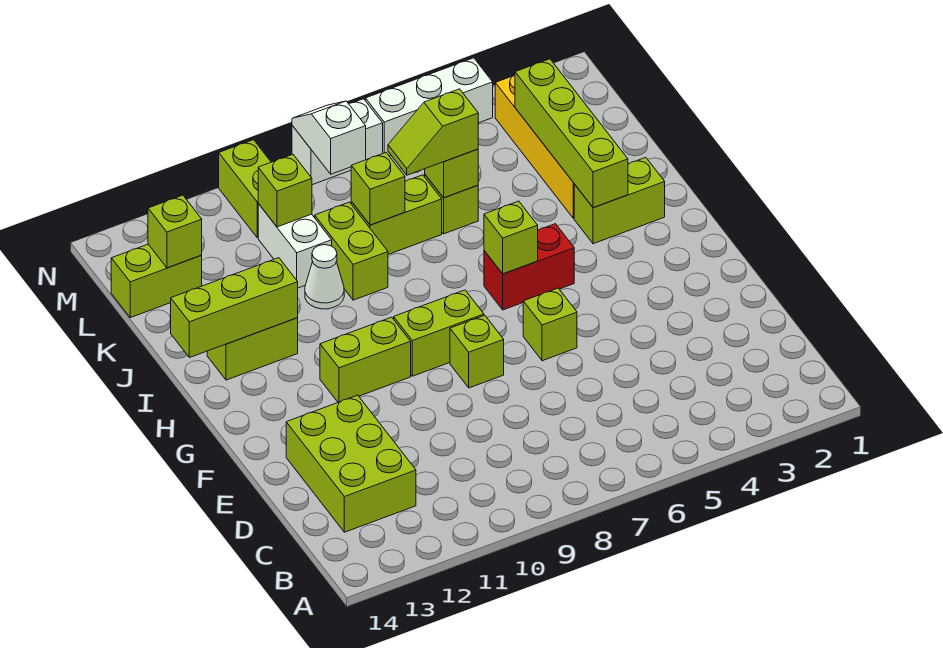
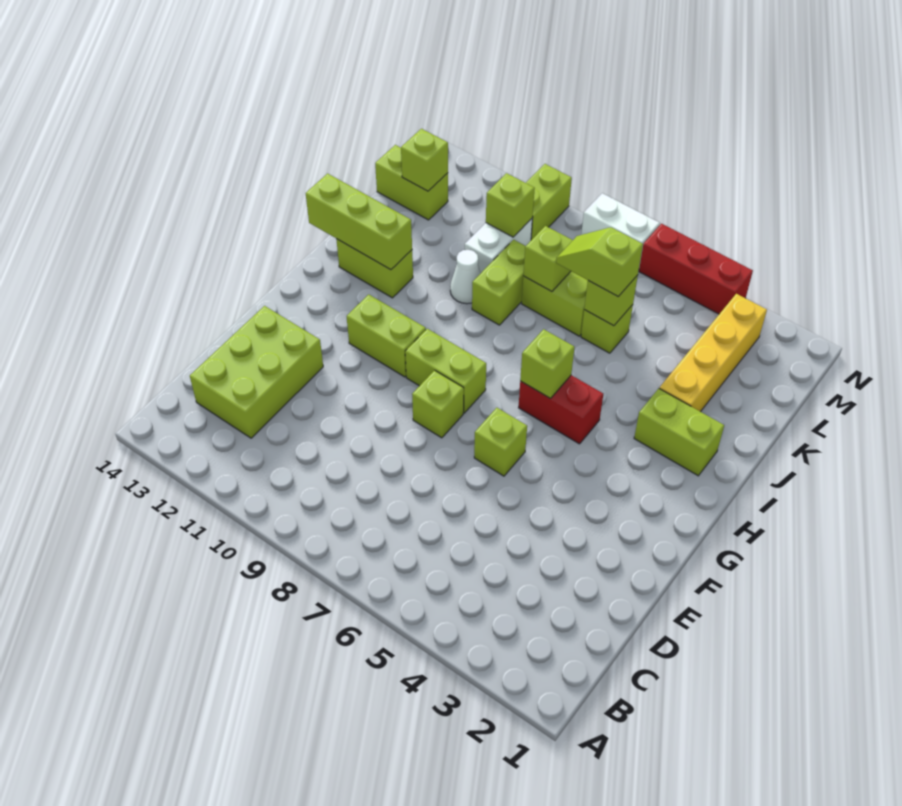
lime brick I3:L3 level 2 -> none
white slope M8:N8 level 2 top M -> none
white brick N4:N6 level 1 -> red brick N4:N6 level 1

